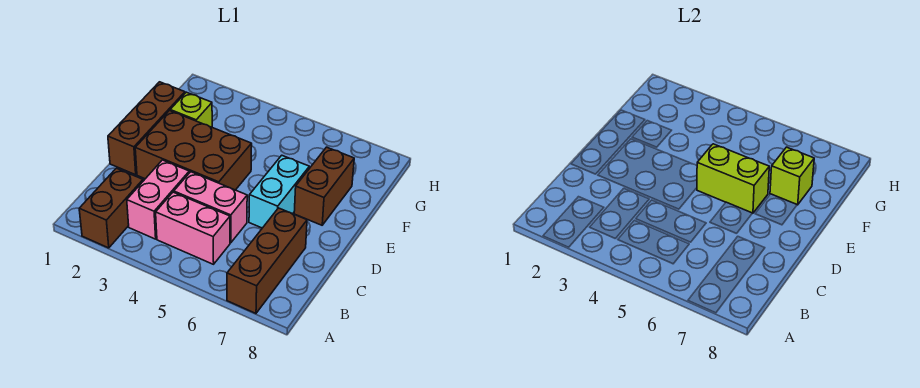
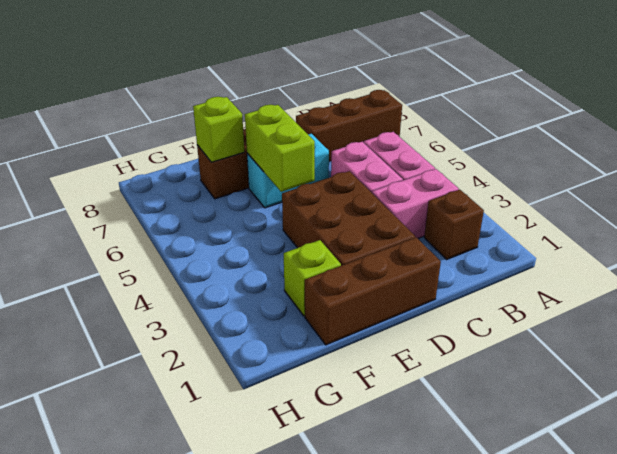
brown brick A2:B2 level 1 -> brown brick B2 level 1

